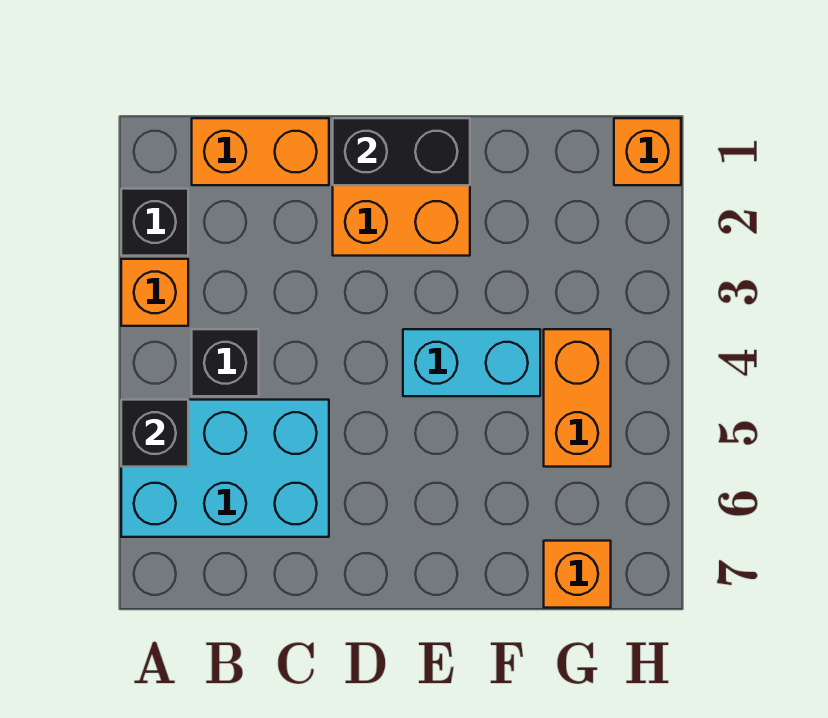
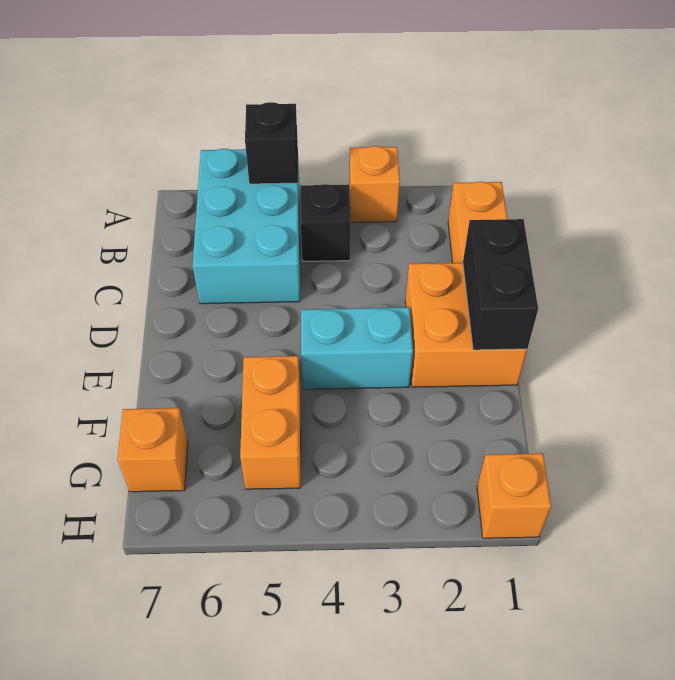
black brick A2 level 1 -> none
cyan brick E4:F4 level 1 -> cyan brick E3:E4 level 1
orange brick G4:G5 level 1 -> orange brick F5:G5 level 1

